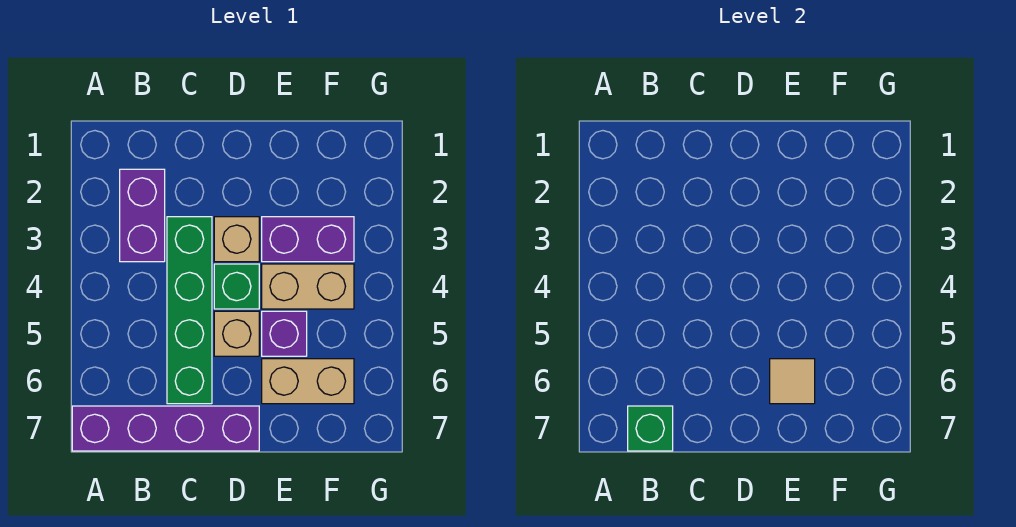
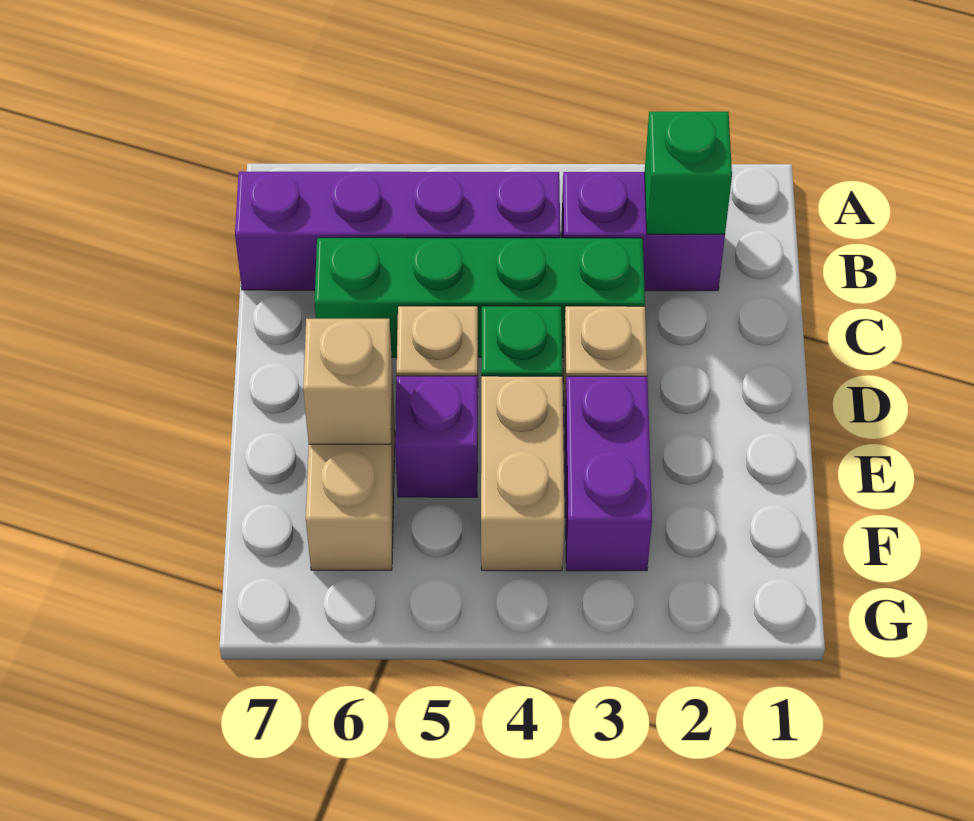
purple brick A7:D7 level 1 -> purple brick B4:B7 level 1
green brick B7 level 2 -> green brick B2 level 2
tan tile E6 level 2 -> tan brick E6 level 2

